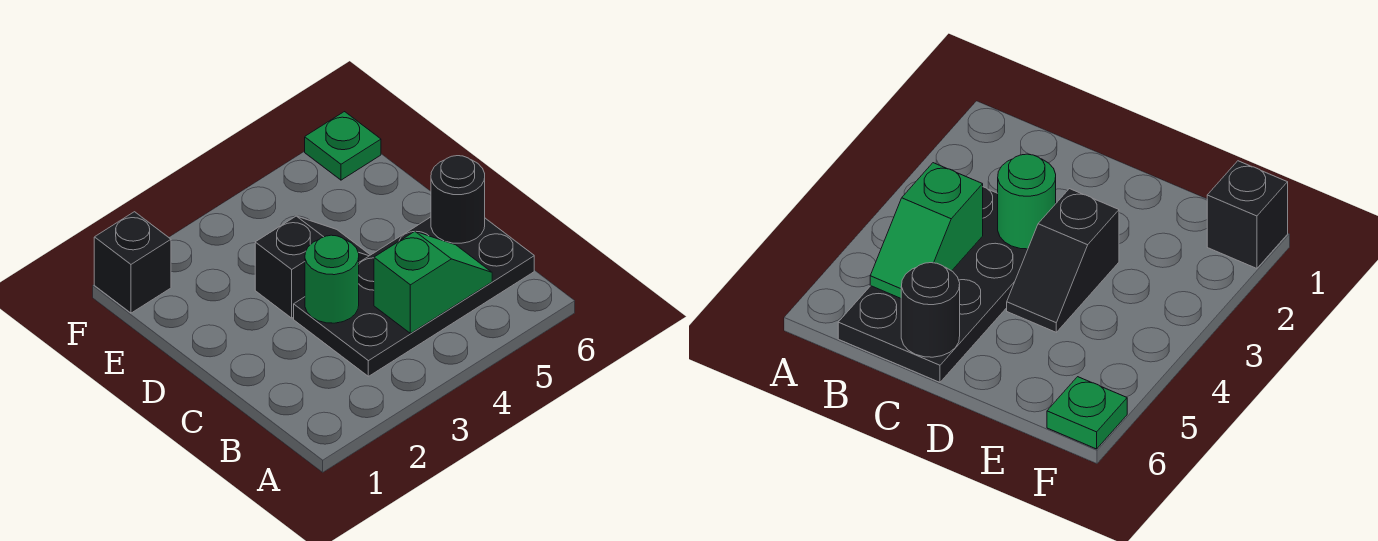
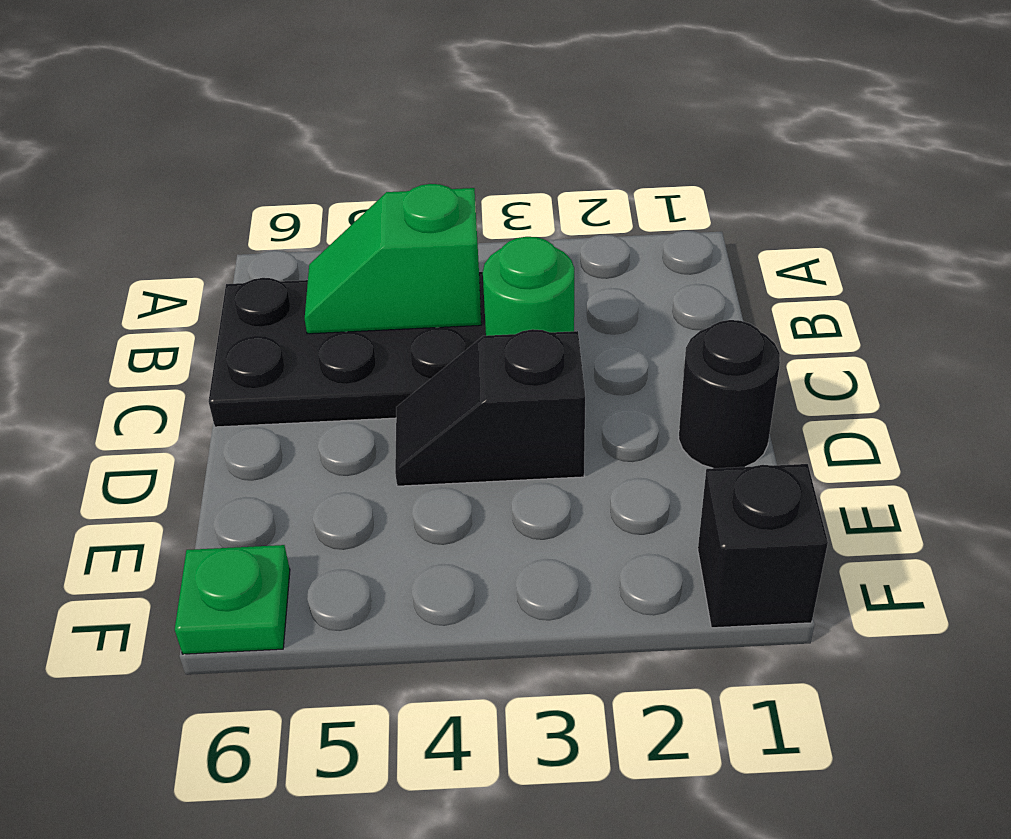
black round brick C6 level 2 -> black round brick D1 level 1

